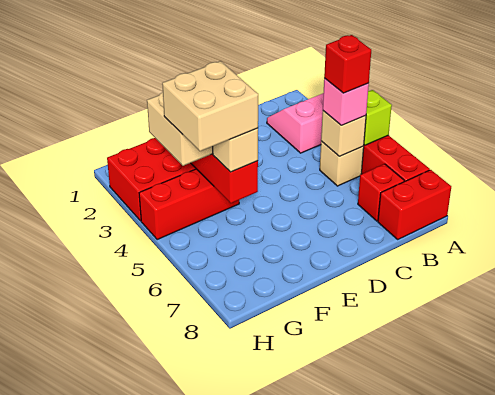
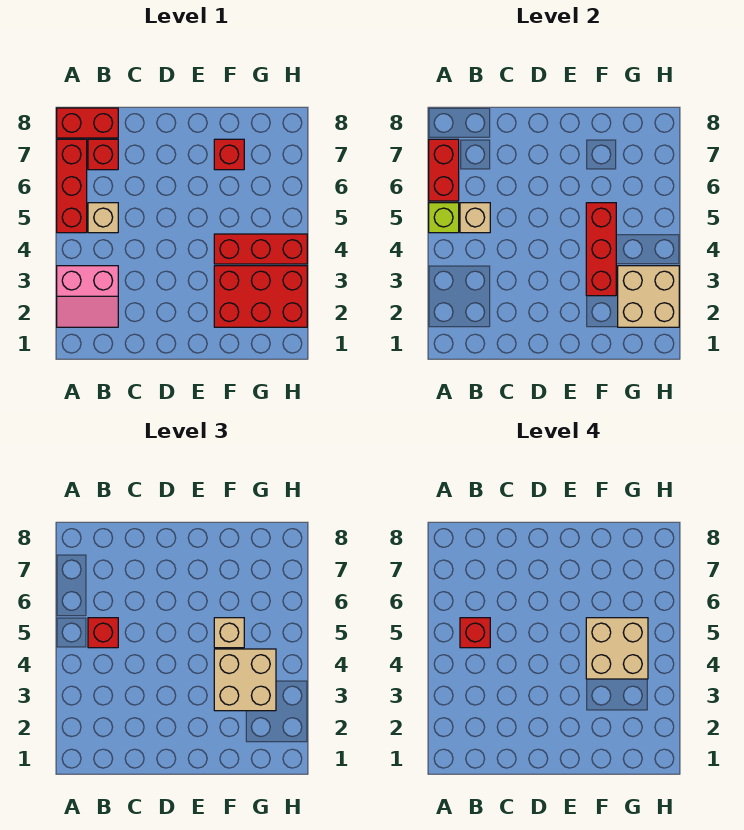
none -> red brick A6:A7 level 2
pink brick B5 level 3 -> red brick B5 level 3
none -> red brick F7 level 1
none -> tan brick G2:H3 level 2

